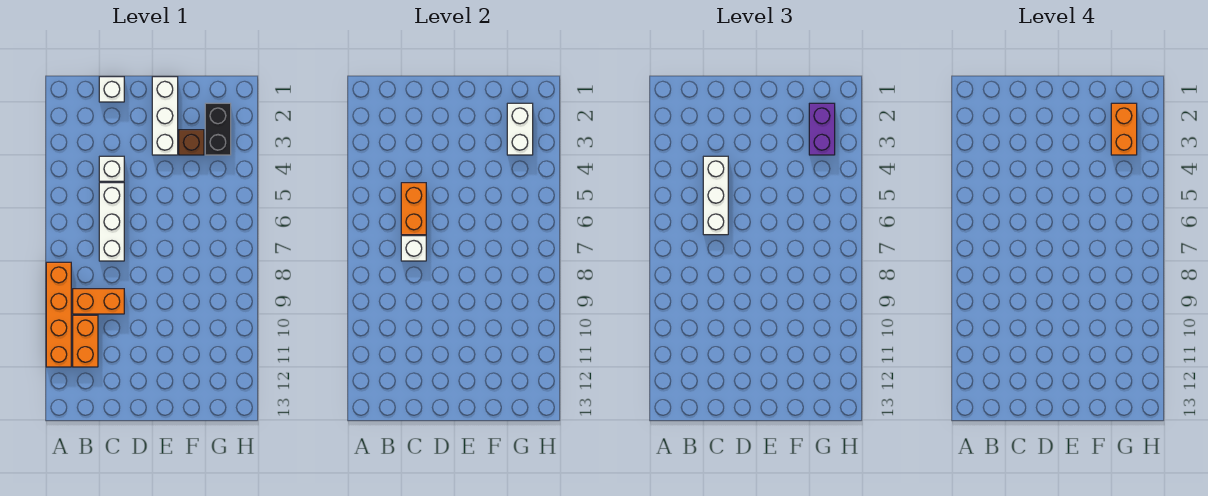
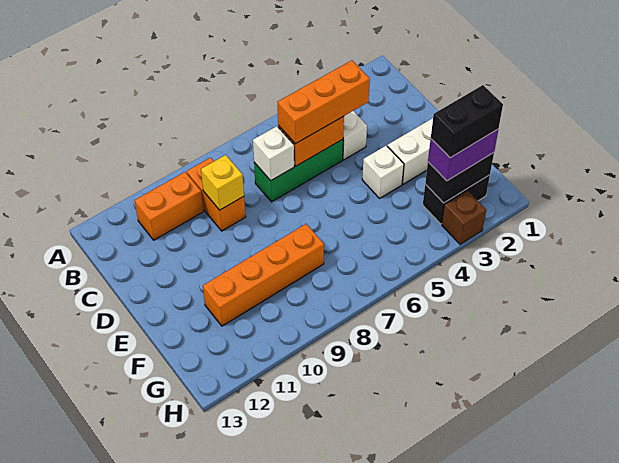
orange brick A8:A11 level 1 -> orange brick F8:F11 level 1
white brick C1 level 1 -> white brick E4 level 1
white brick C4:C6 level 3 -> orange brick C4:C6 level 3
white brick C5:C7 level 1 -> green brick C5:C7 level 1
none -> yellow brick C9 level 2
brown brick F3 level 1 -> brown brick H3 level 1
white brick G2:G3 level 2 -> black brick G2:G3 level 2
orange brick G2:G3 level 4 -> black brick G2:G3 level 4

